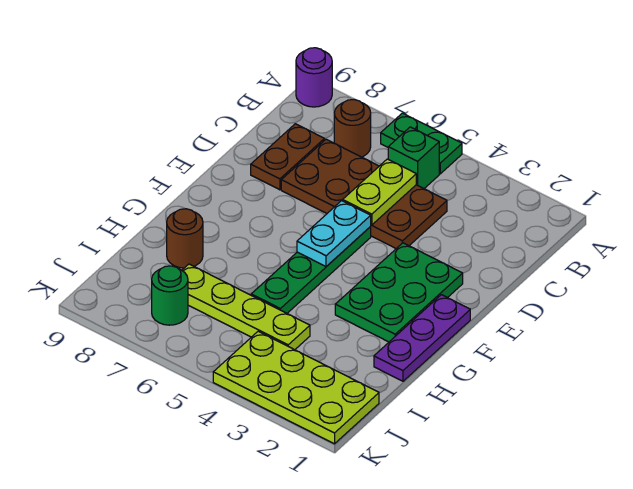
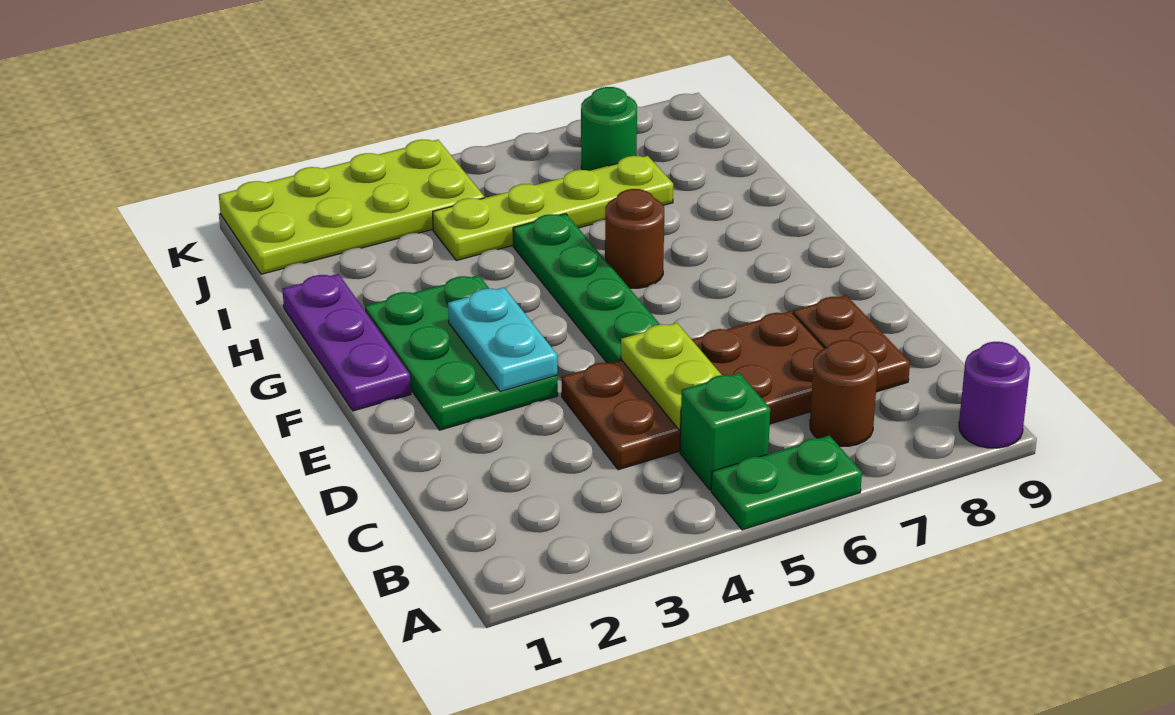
cyan plate E5:F5 level 2 -> cyan plate E3:F3 level 2
brown round brick H8 level 1 -> brown round brick G6 level 1

